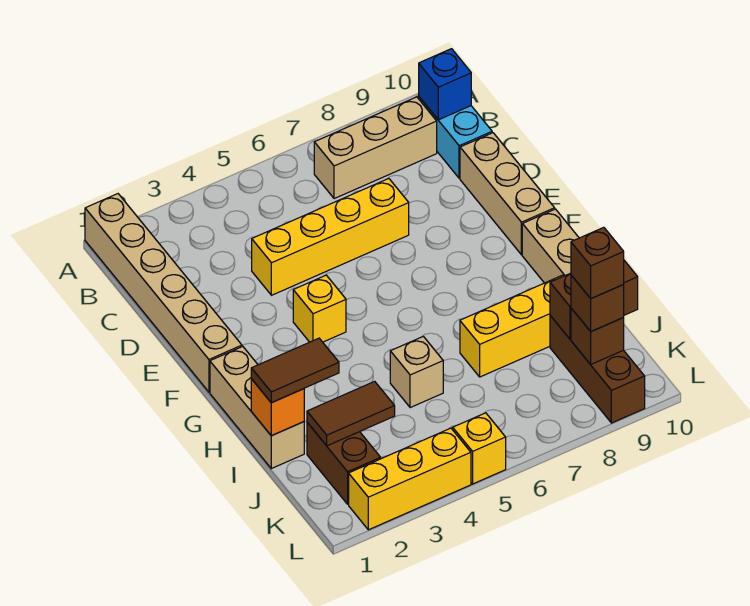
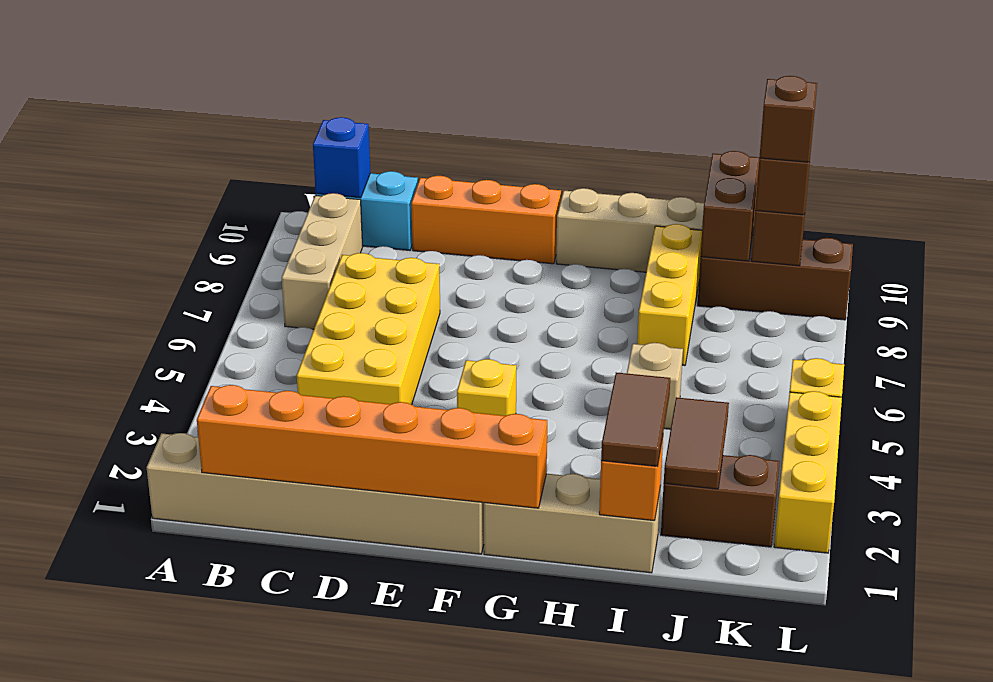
none -> orange brick B1:G1 level 2
yellow brick D4:D7 level 1 -> yellow brick C4:D7 level 1
tan brick D10:F10 level 1 -> orange brick D10:F10 level 1

